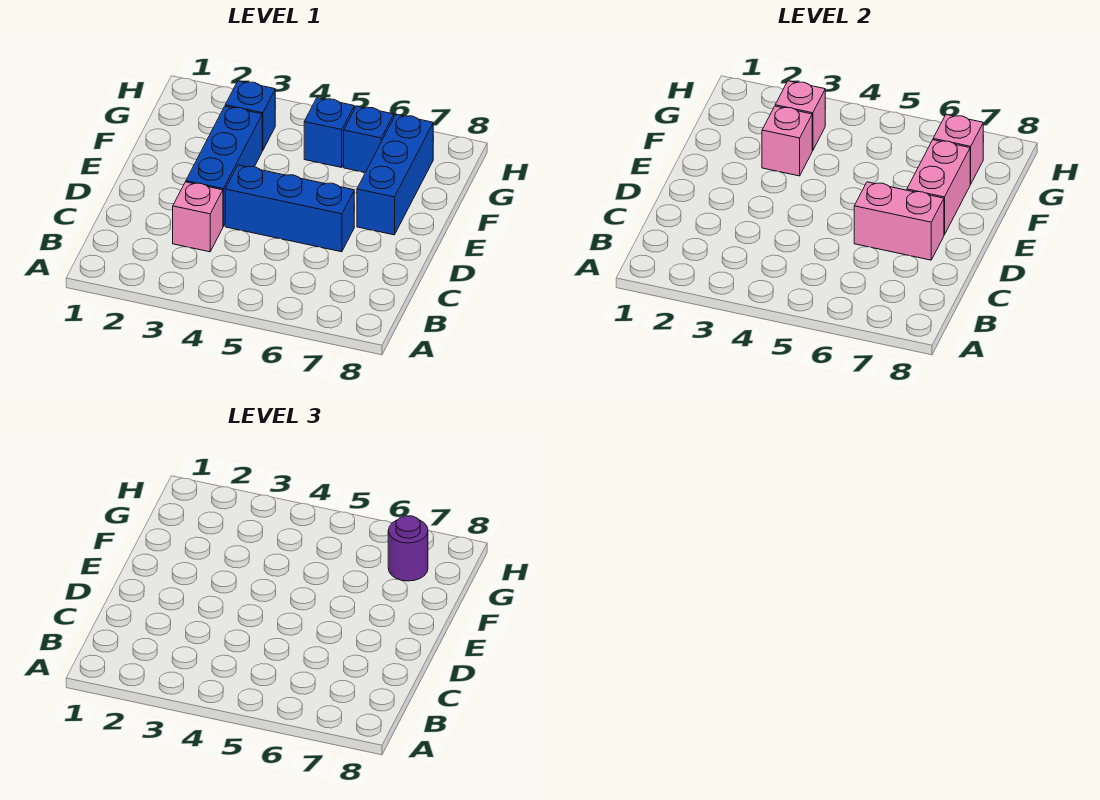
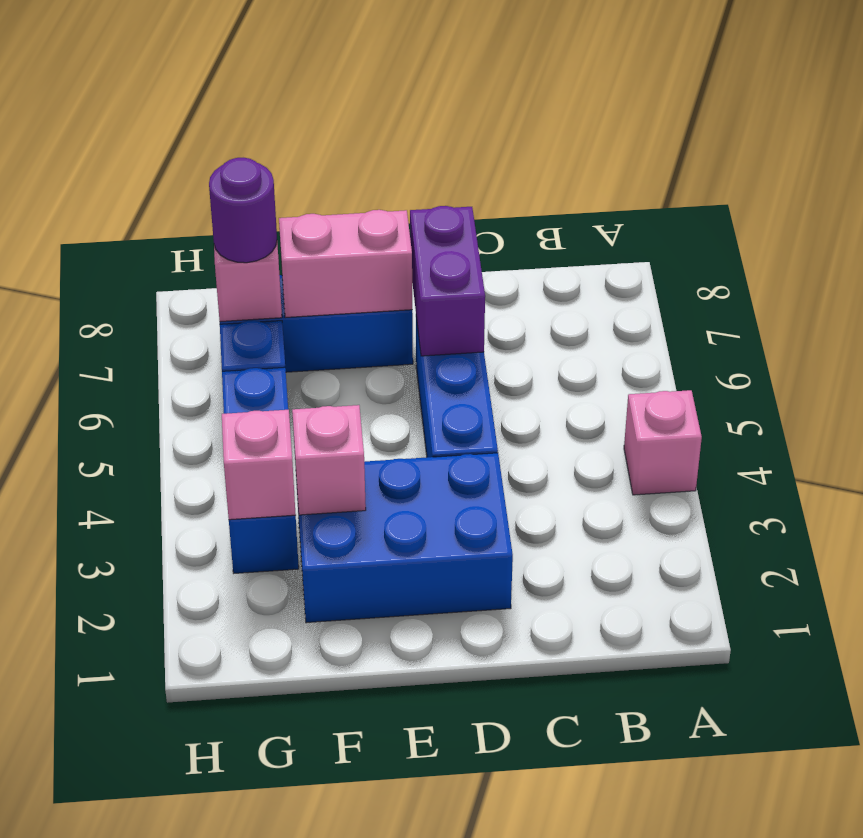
pink brick C3 level 1 -> pink brick A4 level 1
blue brick D3:F3 level 1 -> blue brick D2:F3 level 1
pink brick D6:D7 level 2 -> purple brick D6:D7 level 2

